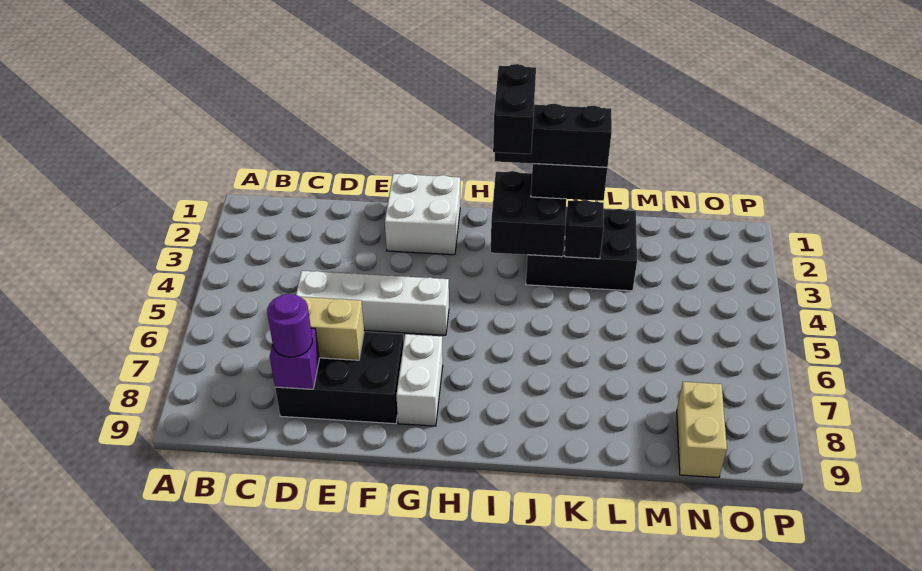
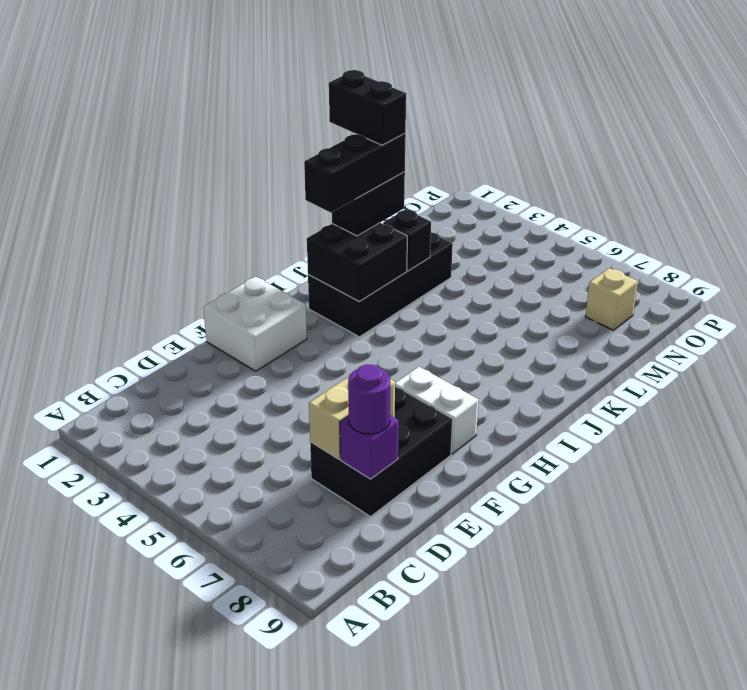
white brick D5:G5 level 1 -> none
black brick I2:I3 level 5 -> black brick K1:K2 level 5
black brick J2:L3 level 1 -> black brick I2:L3 level 1
tan brick N8:N9 level 1 -> tan brick N8 level 1

